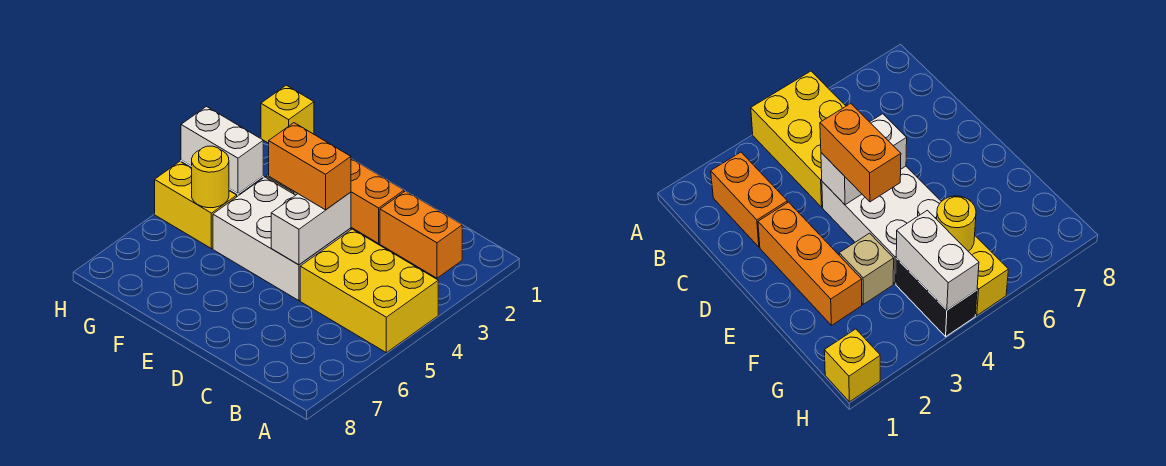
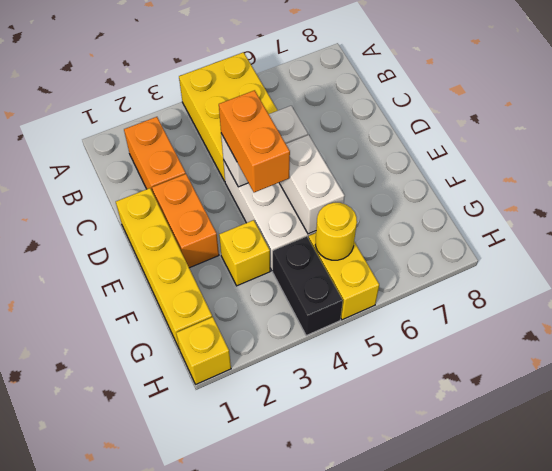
none -> yellow brick D1:G1 level 1
orange brick D2:F2 level 1 -> orange brick D2:E2 level 1
tan brick F3 level 1 -> yellow brick F3 level 1
white brick G4:H4 level 2 -> white brick E5:F5 level 2

